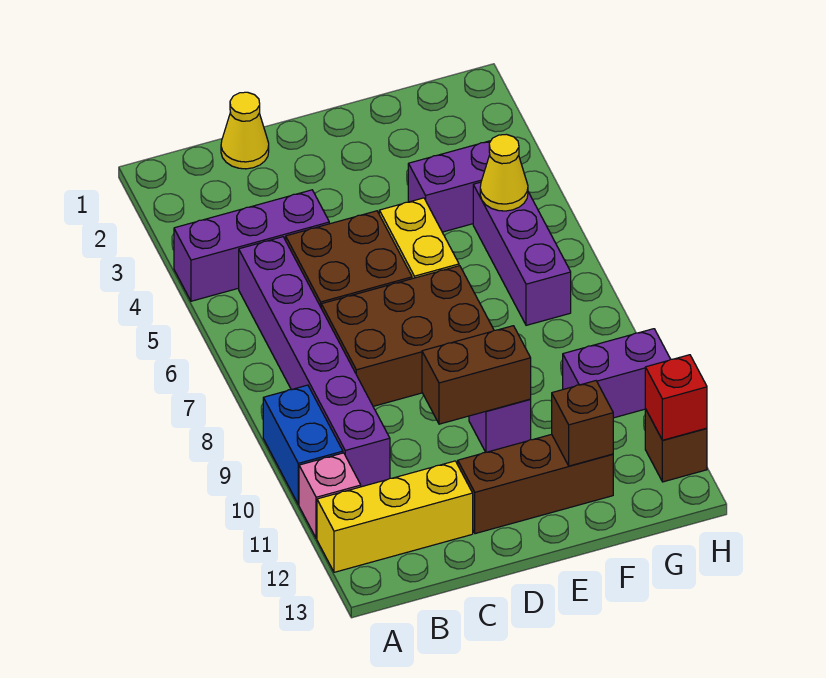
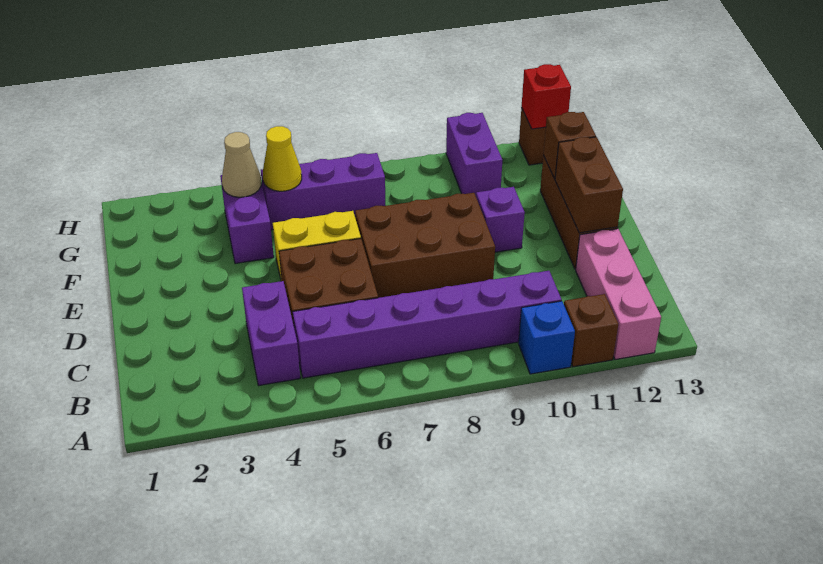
purple brick A4:C4 level 1 -> purple brick B4:C4 level 1
blue brick A9:A10 level 1 -> blue brick A10 level 1
pink brick A11 level 1 -> brown brick A11 level 1
yellow brick A12:C12 level 1 -> pink brick A12:C12 level 1
yellow cone C1 level 1 -> none
brown brick C7:E8 level 1 -> brown brick D7:E9 level 1
brown brick D10:E10 level 2 -> brown brick D12:E12 level 2
none -> tan cone G4 level 2

